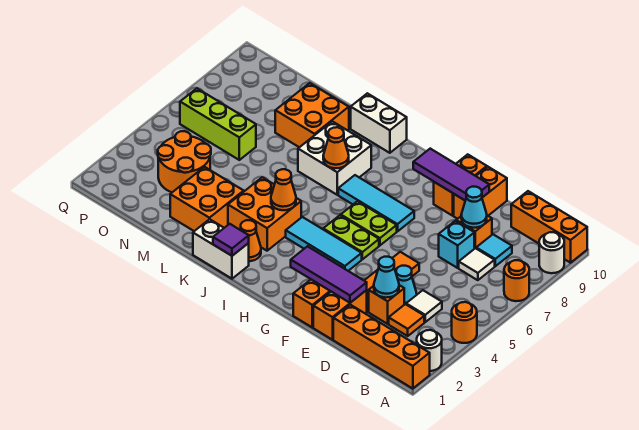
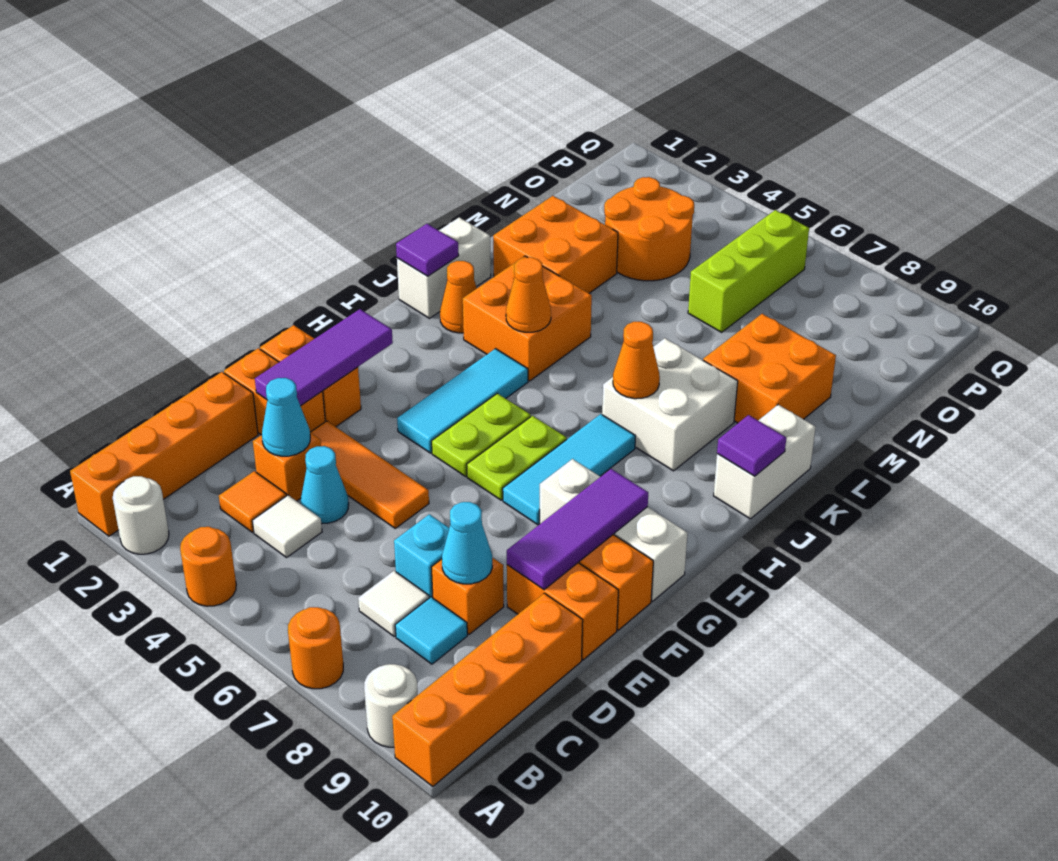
orange brick A10:C10 level 1 -> orange brick A10:D10 level 1
none -> white brick G8:G10 level 1
none -> purple tile J10 level 2

